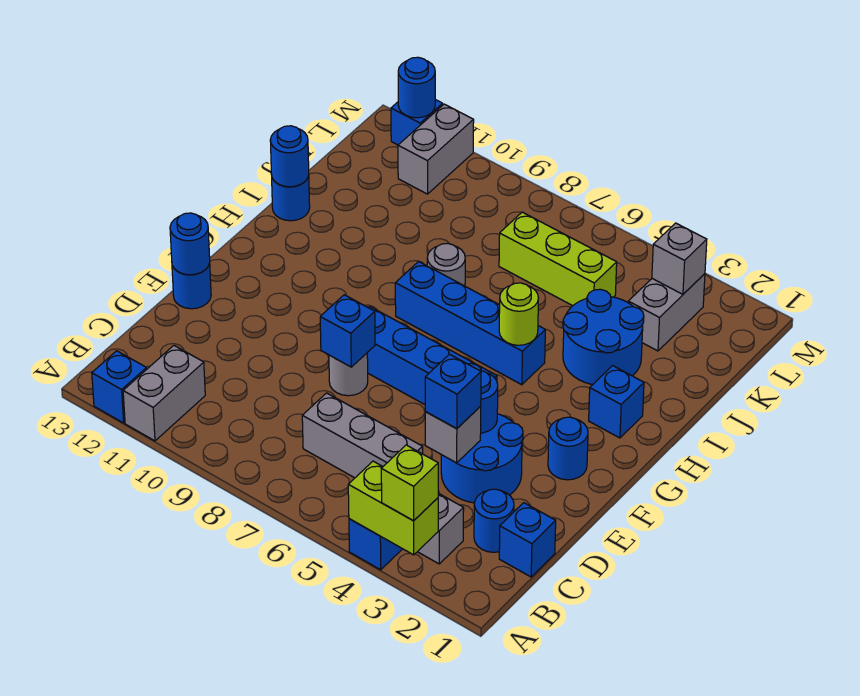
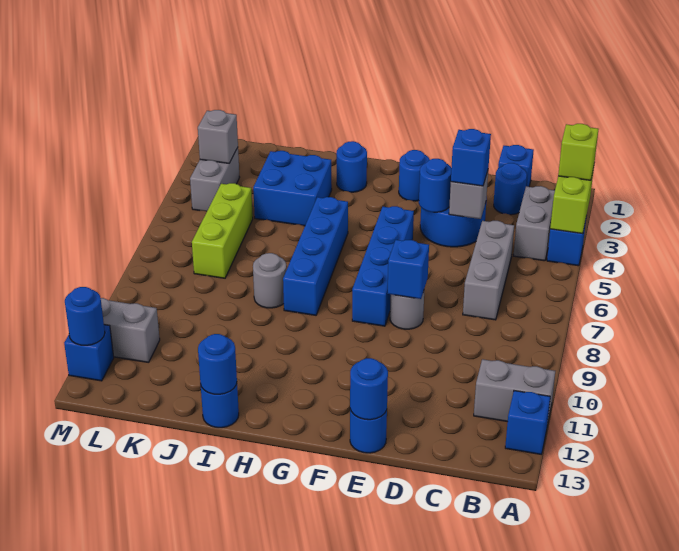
blue brick H2 level 1 -> blue round brick H2 level 1
lime round brick H5 level 2 -> none
blue round brick I3:J4 level 1 -> blue brick I3:J4 level 1
grey brick K3:L3 level 1 -> grey brick L3:L4 level 1

